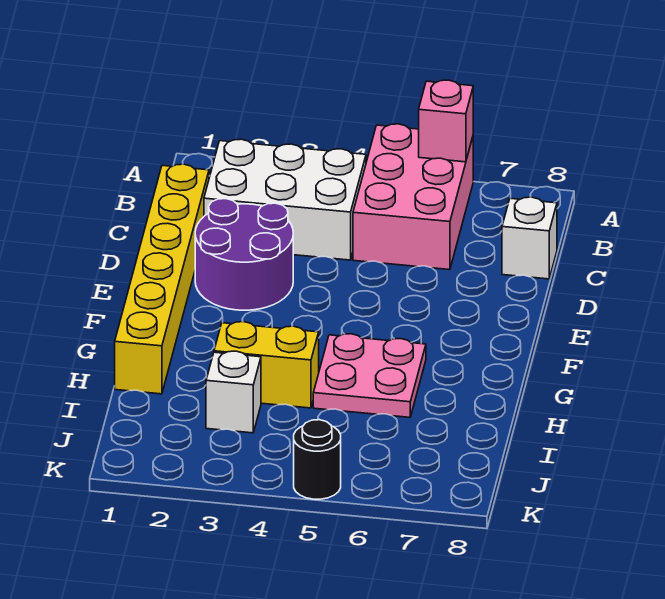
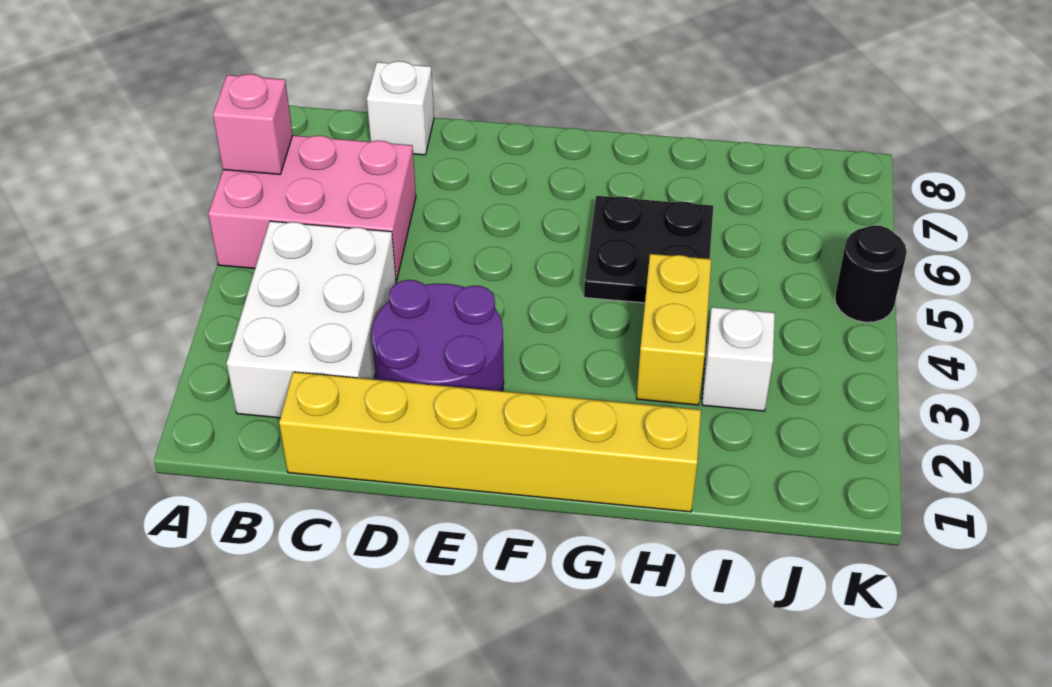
pink plate G5:H6 level 1 -> black plate G5:H6 level 1

